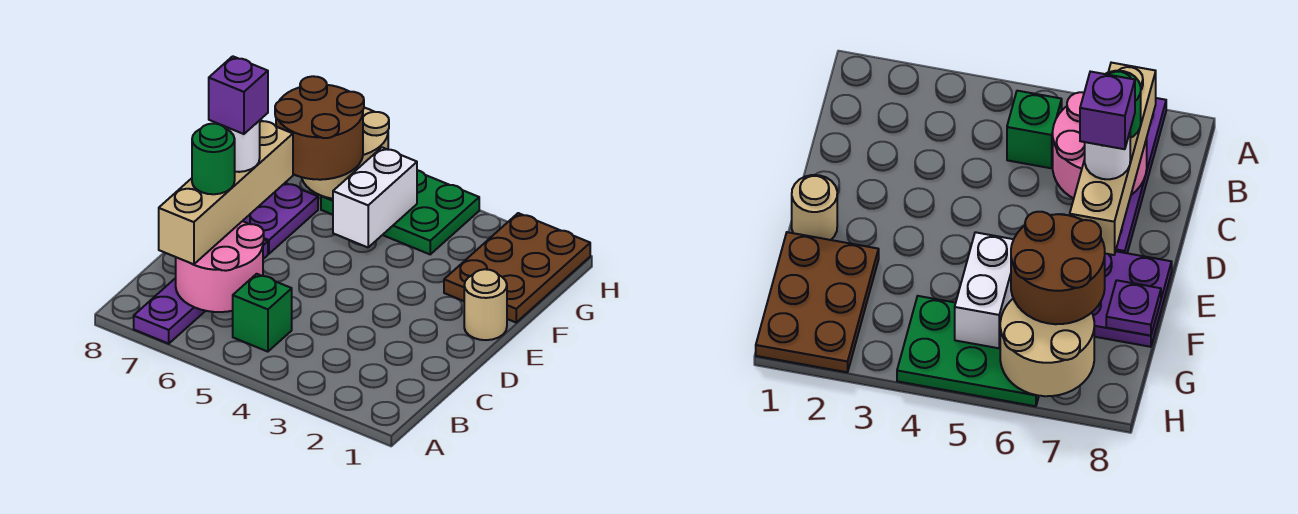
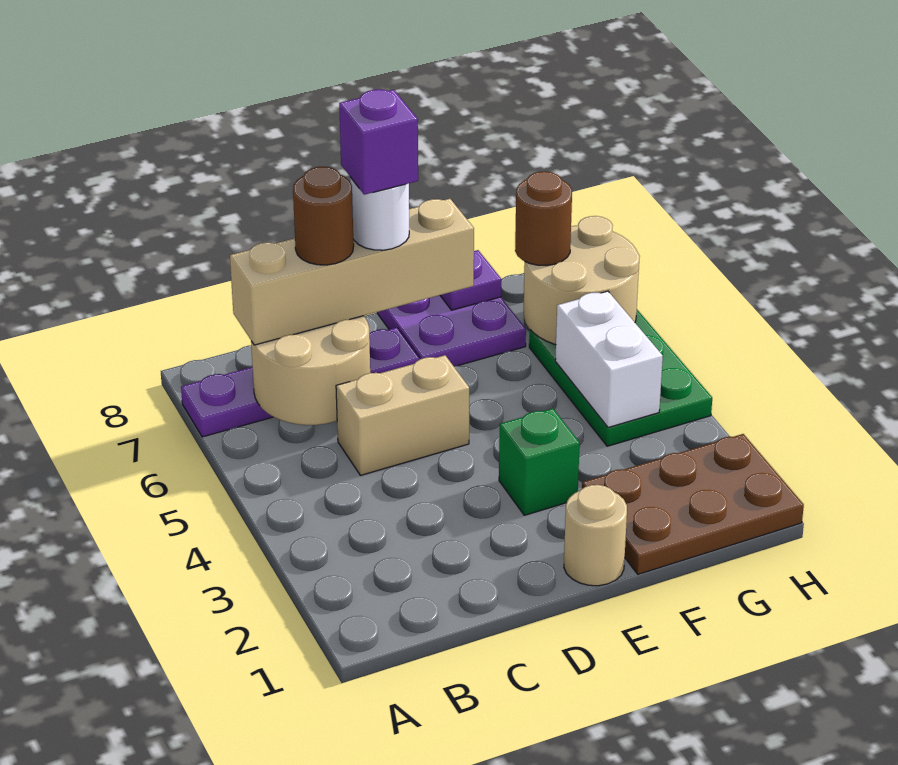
green brick B5 level 1 -> green brick E3 level 1
pink round brick B6:C7 level 2 -> tan round brick B6:C7 level 2
none -> tan brick C5:D5 level 1
green round brick C7 level 4 -> brown round brick C7 level 4
white brick F5:G5 level 2 -> white brick G4:G5 level 2
brown round brick F6:G7 level 3 -> brown round brick G7 level 3

